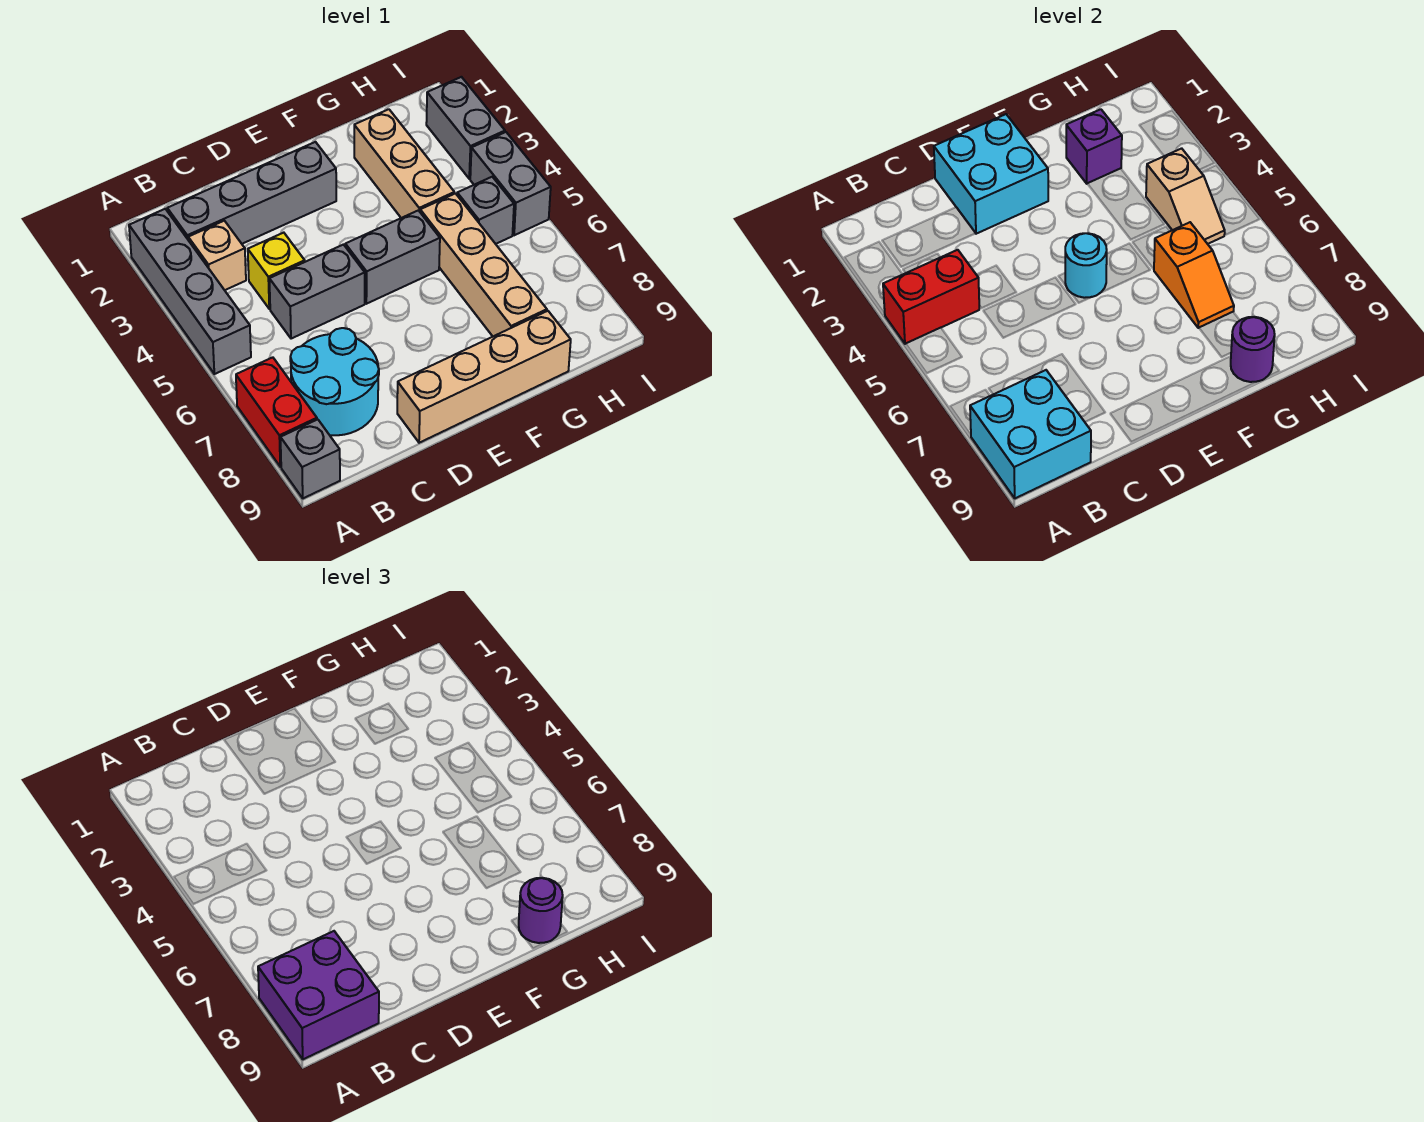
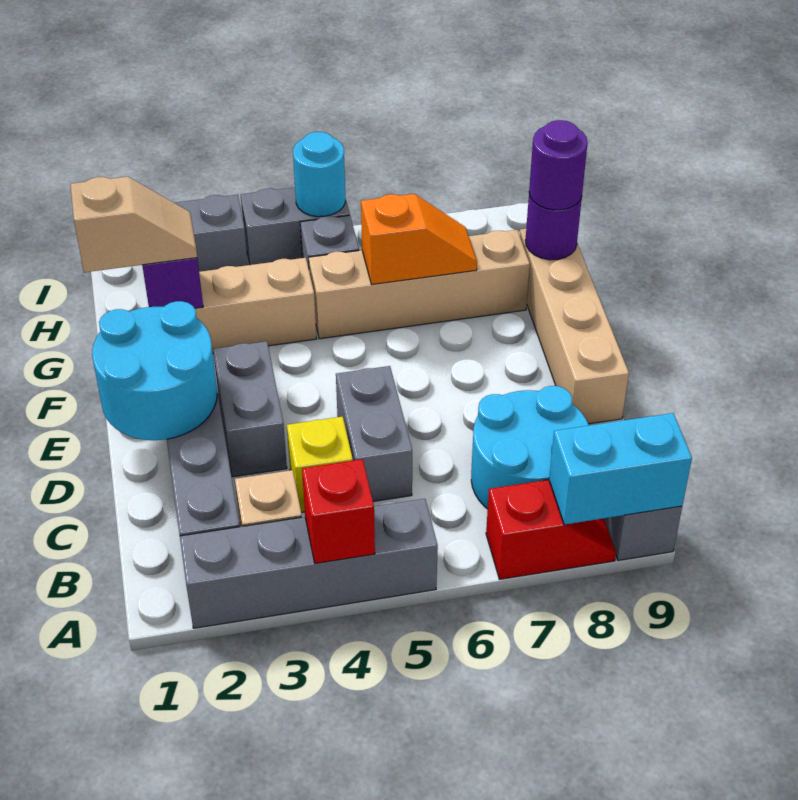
red brick A4:B4 level 2 -> red brick A4 level 2
red brick A7:A8 level 1 -> red slope A7:A8 level 1 top 7
cyan brick A8:B9 level 2 -> cyan brick A8:A9 level 2
purple brick A8:B9 level 3 -> none
cyan brick D1:E2 level 2 -> cyan round brick D1:E2 level 2
grey brick E5:F5 level 1 -> grey brick D3:E3 level 1
cyan round brick E5 level 2 -> cyan round brick I5 level 2
tan slope H4:H5 level 2 top 4 -> tan slope G1:G2 level 3 top 1

